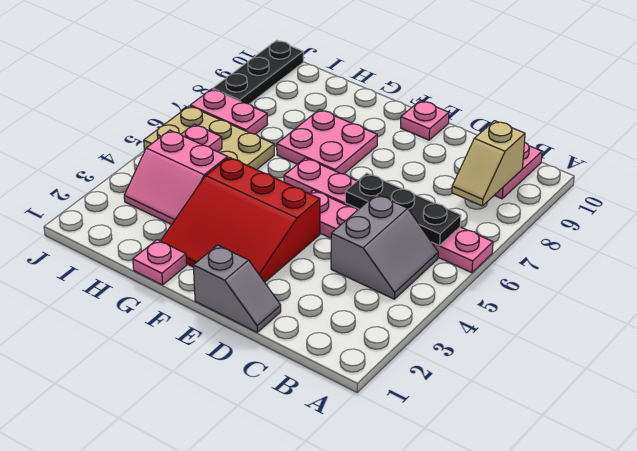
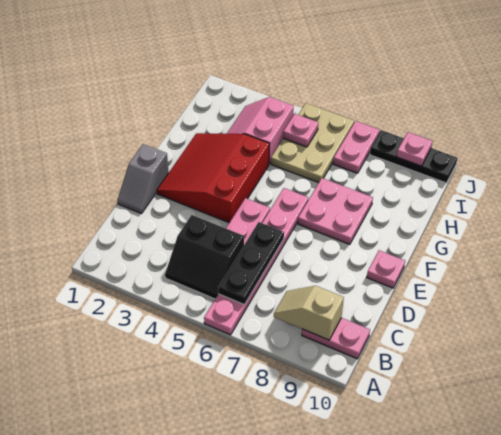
grey slope B4:C5 level 1 top C -> black slope B4:C5 level 1 top C
pink plate G1 level 1 -> pink plate J9 level 2

